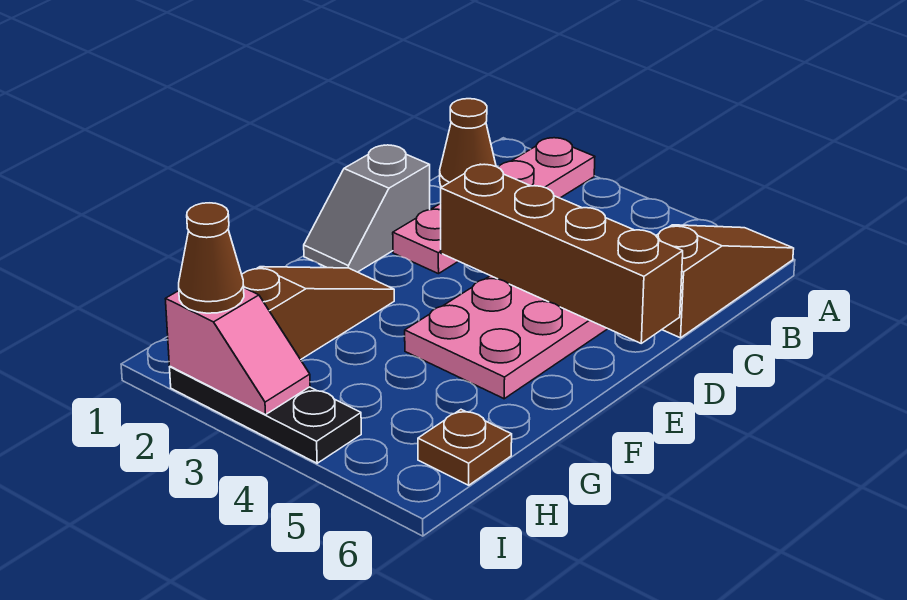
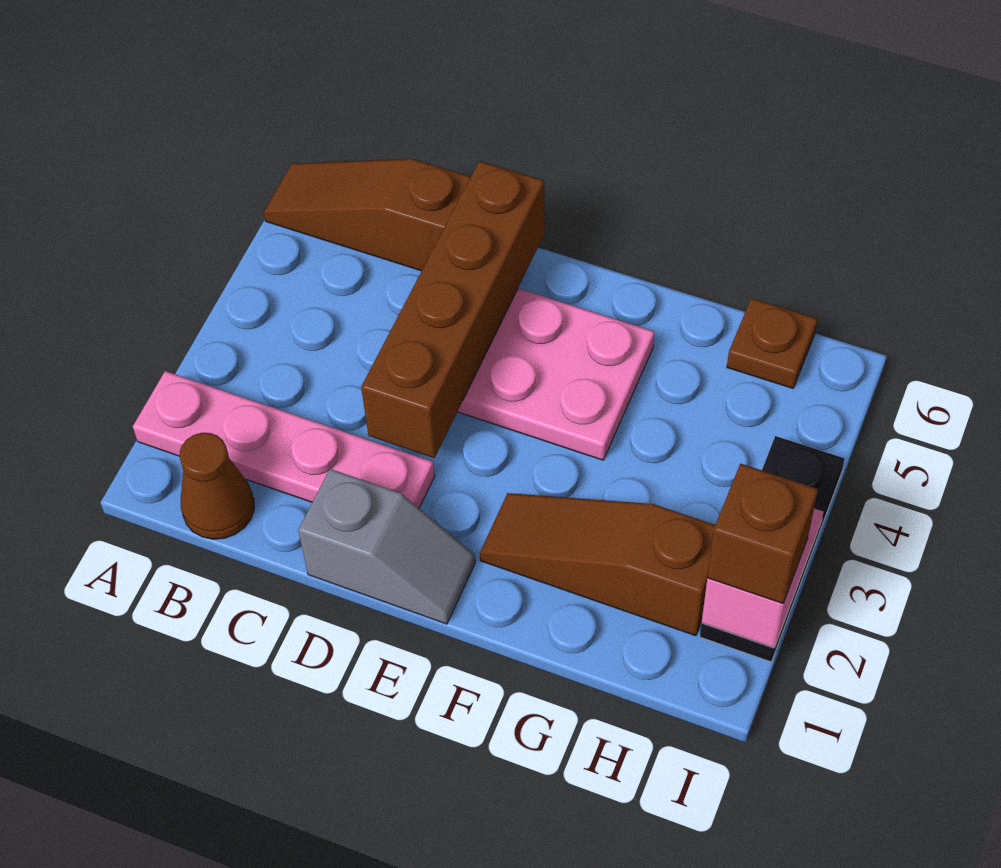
brown cone I2 level 3 -> brown brick I2 level 3

